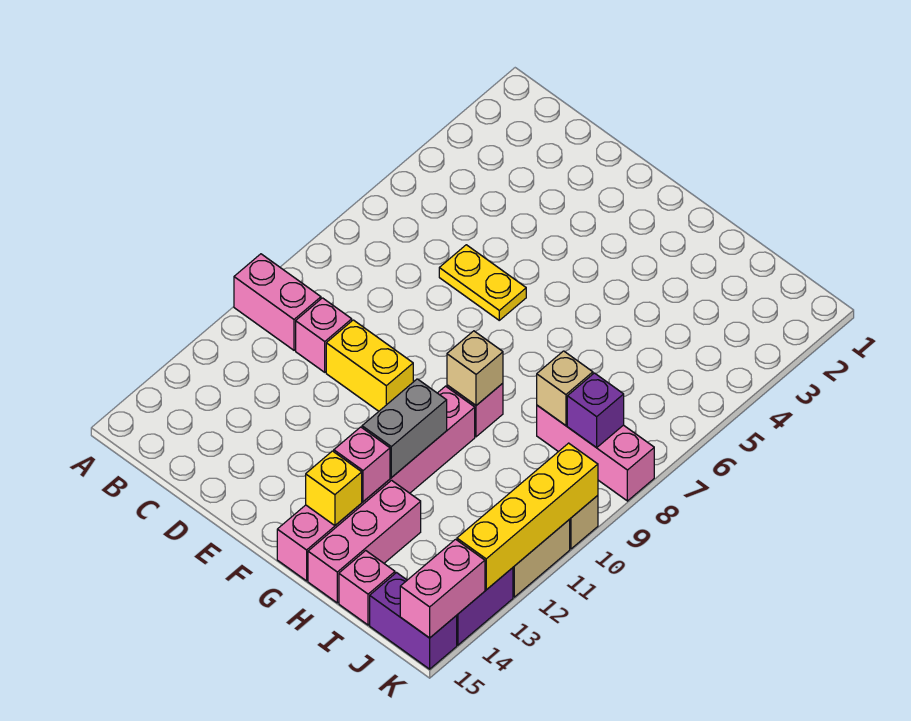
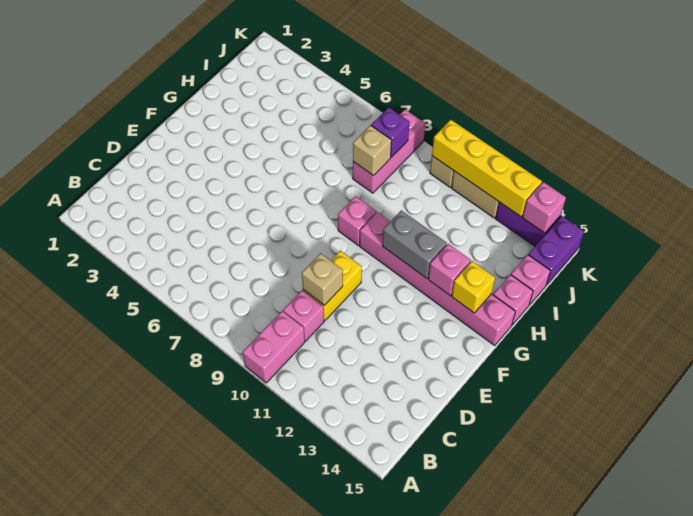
yellow plate D6:E6 level 1 -> none
tan brick G9 level 2 -> tan brick D10 level 2
pink brick H13:H15 level 1 -> pink brick H15 level 1
pink brick K14:K15 level 2 -> pink brick K14 level 2

